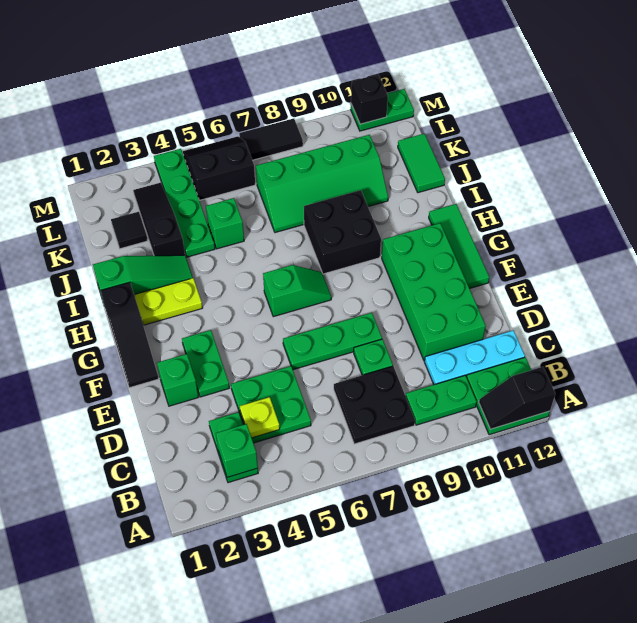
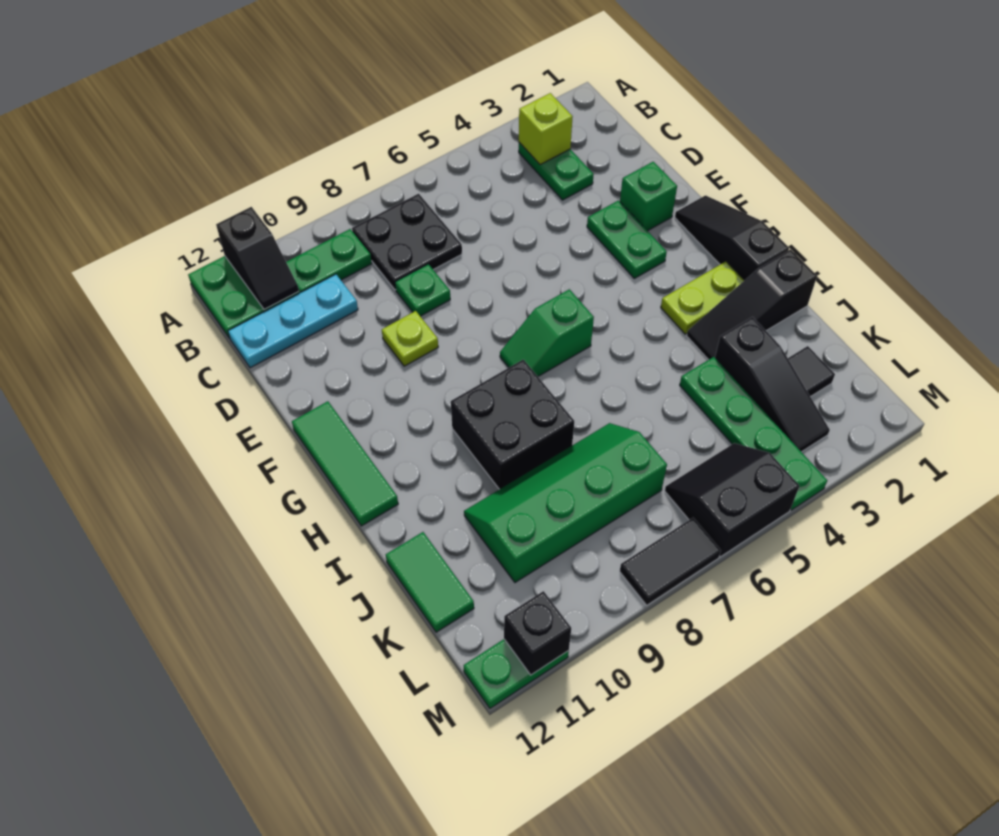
black slope A11:A12 level 2 top 12 -> black slope A11:B11 level 2 top A
green brick B3 level 2 -> lime brick B3 level 2
green plate C4:D5 level 1 -> none
lime plate C4 level 2 -> lime plate E9 level 1
green brick D10:G11 level 1 -> none
green plate E6:E8 level 1 -> none
green slope I1:I3 level 1 top 1 -> black slope I1:I3 level 1 top 1
green brick J5 level 1 -> none
black slope L5:M6 level 1 top L -> black slope L5:M6 level 1 top M

